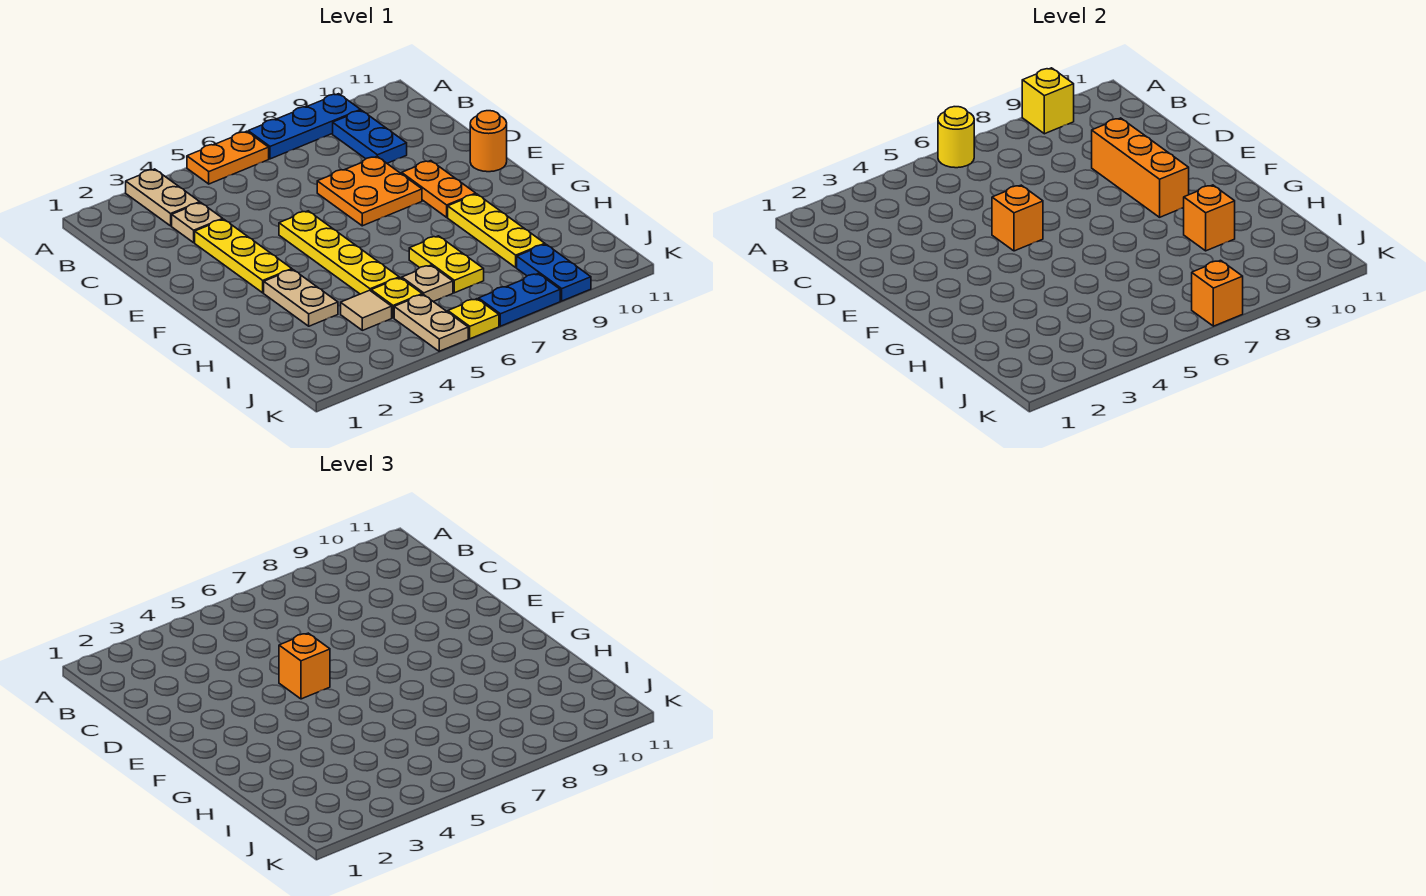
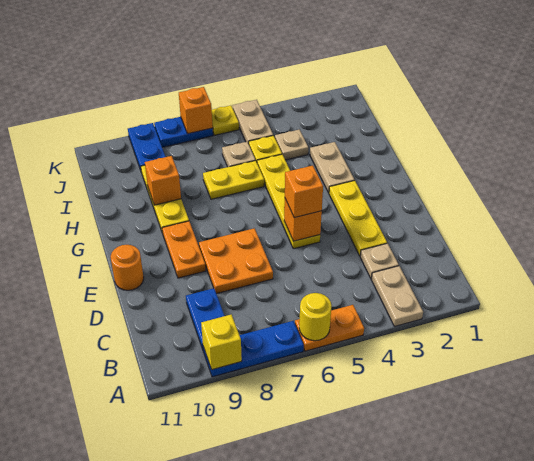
orange brick D9:F9 level 2 -> none
yellow plate H7:I7 level 1 -> yellow plate H6:H7 level 1
tan tile I4 level 1 -> tan plate I4 level 1

